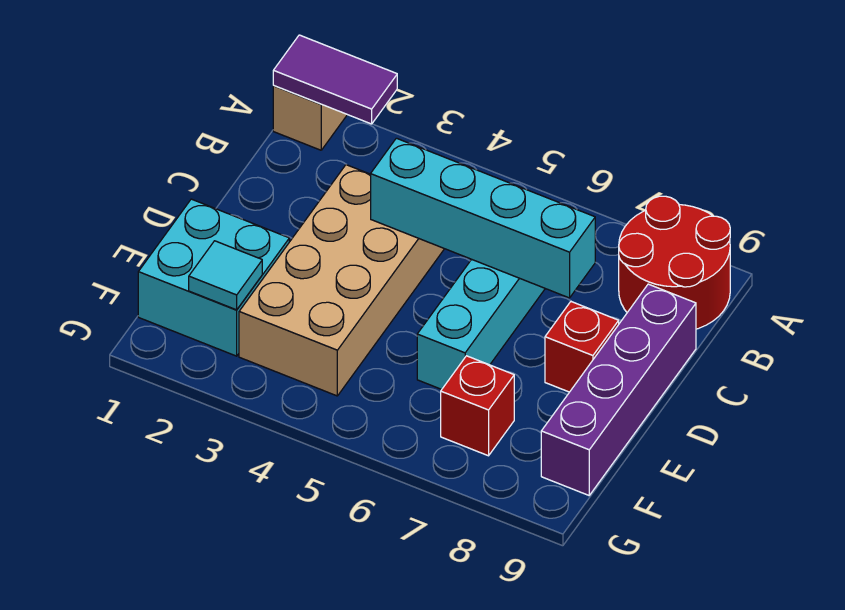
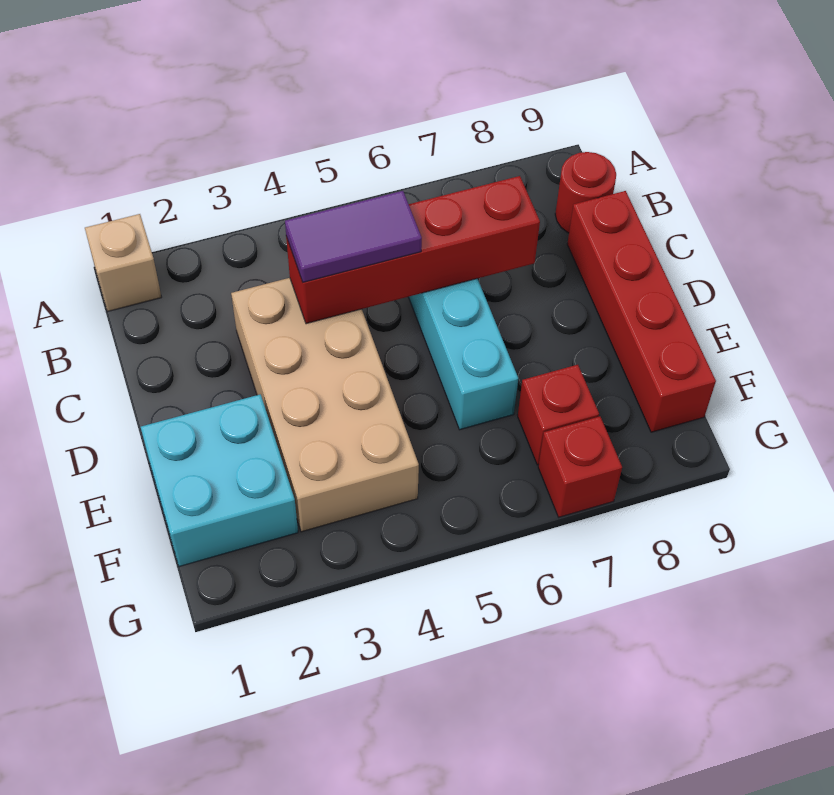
purple tile A1:A2 level 2 -> purple tile C4:C5 level 3
red round brick A8:B9 level 1 -> red round brick B9 level 1
cyan brick C4:C7 level 2 -> red brick C4:C7 level 2
purple brick C9:F9 level 1 -> red brick C9:F9 level 1
red brick D8 level 1 -> red brick G7 level 1
cyan tile F2 level 2 -> none

